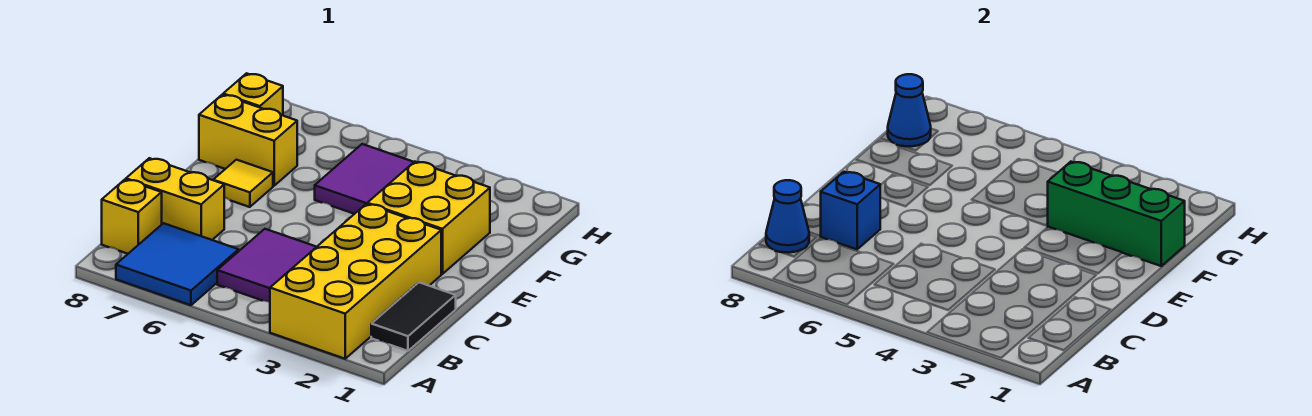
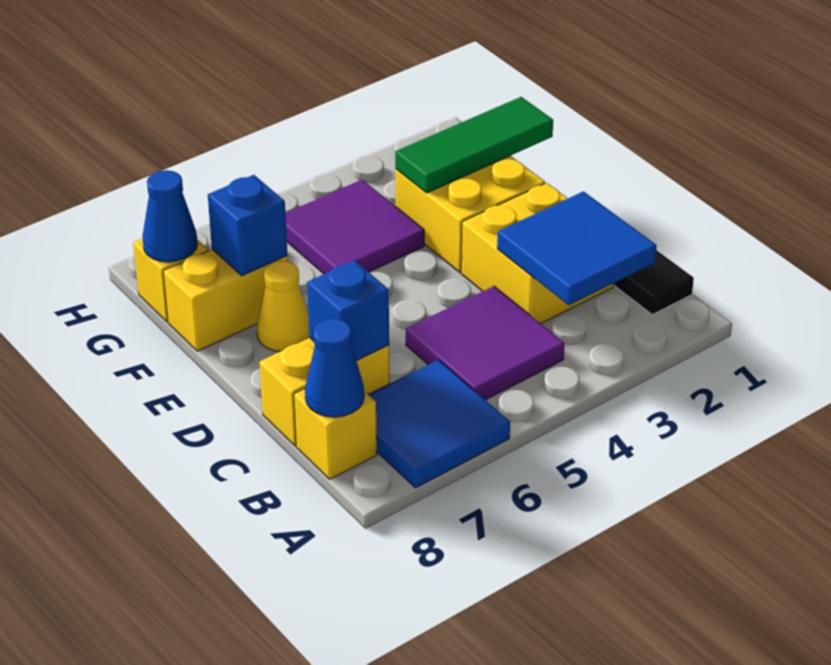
yellow brick A2:D3 level 1 -> yellow brick C2:D3 level 1
none -> blue tile B2:C3 level 2
yellow tile E7 level 1 -> yellow cone E7 level 1
green brick F1:F3 level 2 -> green tile F1:F3 level 2
none -> blue brick F7 level 2

